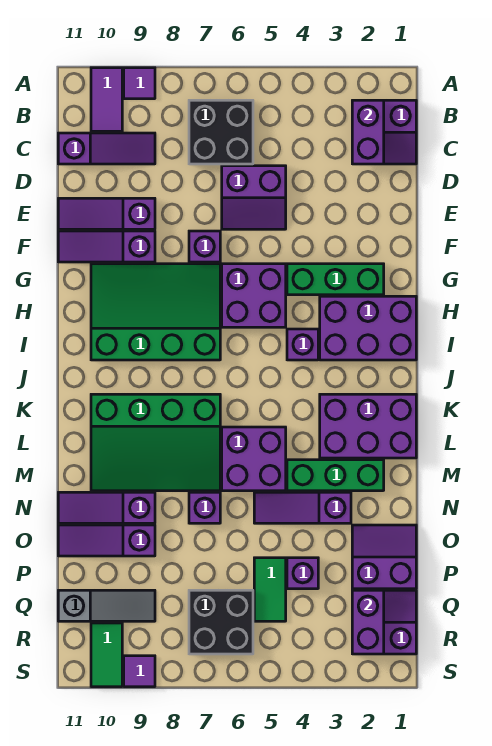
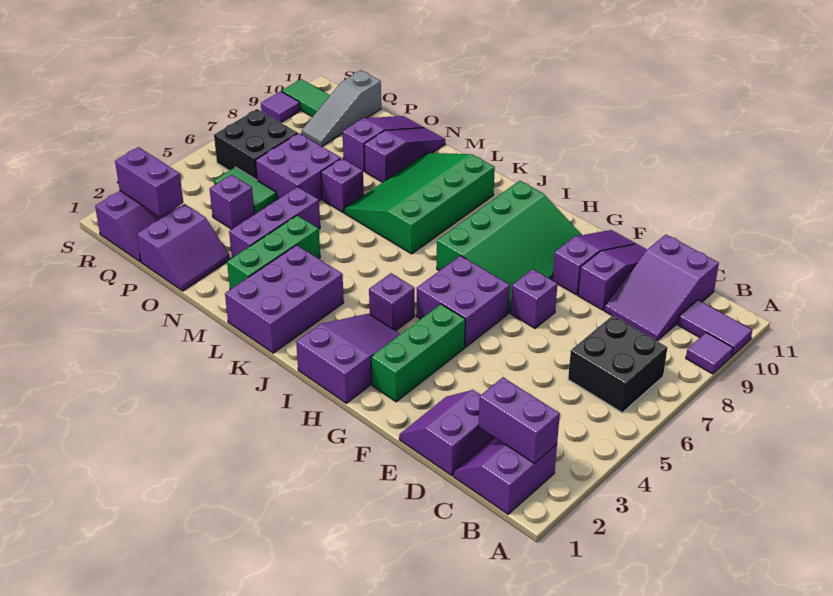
purple slope C9:C11 level 1 top 11 -> purple slope C9:D11 level 1 top 11
purple slope D5:E6 level 1 top D -> purple slope D1:E2 level 1 top D
purple brick H1:I3 level 1 -> purple slope H1:I3 level 1 top 1
purple brick L5:M6 level 1 -> purple brick O6:P7 level 1
purple slope N3:N5 level 1 top 3 -> purple brick N3:N5 level 1

